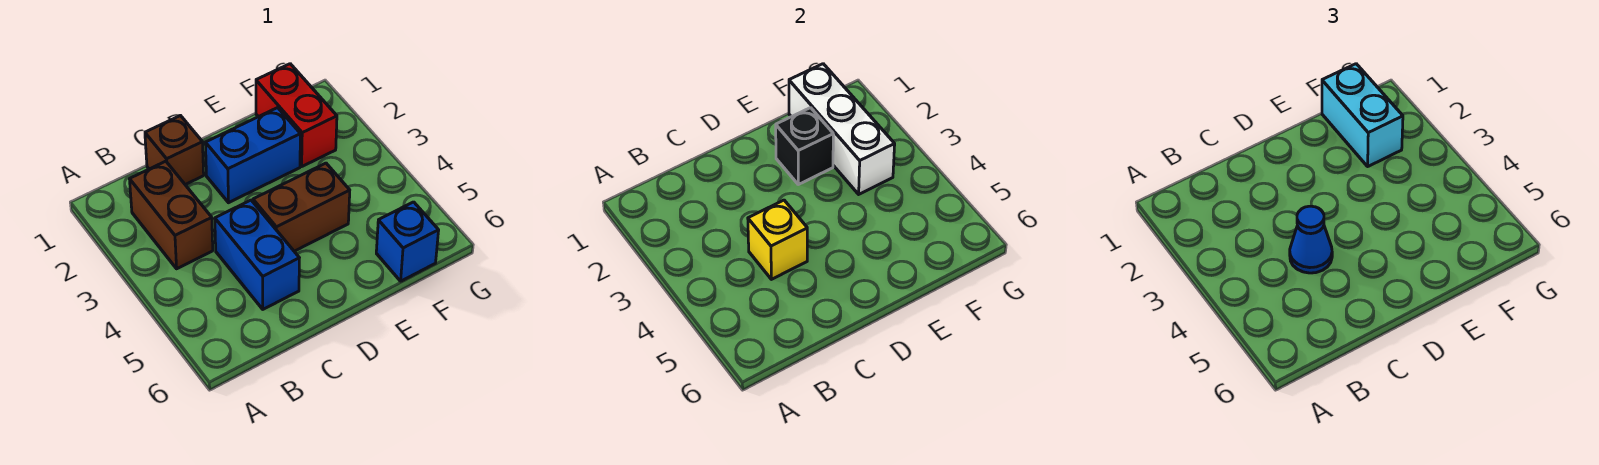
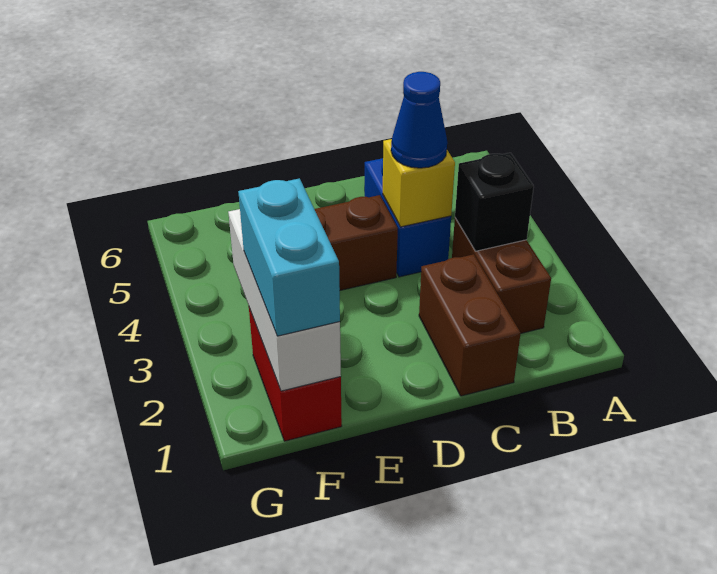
brown brick C1 level 1 -> brown brick C1:C2 level 1
blue brick D2:E2 level 1 -> none
black brick E2 level 2 -> black brick B3 level 2
blue brick F6 level 1 -> none

